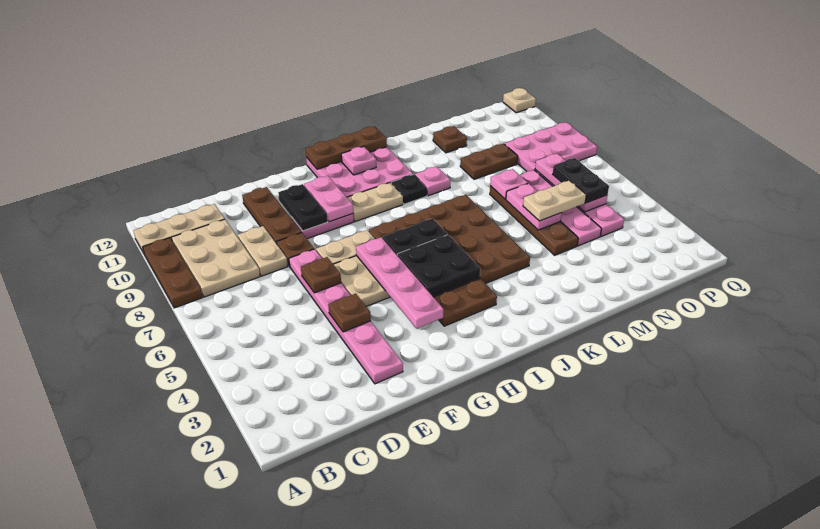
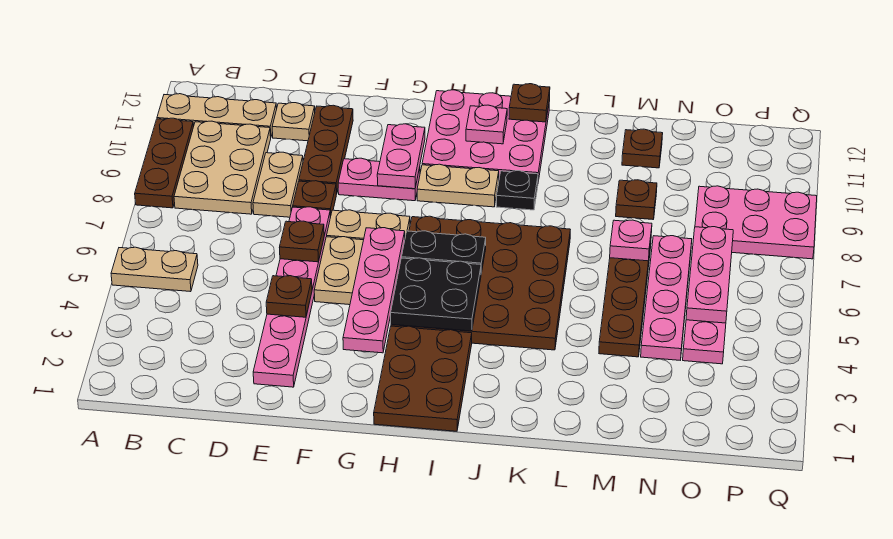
black plate F9:F10 level 2 -> none
brown plate H3:I3 level 1 -> brown plate H1:I3 level 1
brown plate H12:J12 level 2 -> brown plate J12 level 2
pink plate K9 level 1 -> none
pink plate M5:M6 level 2 -> none
tan plate M5:N5 level 3 -> tan plate A5:B5 level 1
brown plate M9:N9 level 1 -> brown plate M9 level 1
black plate O5:O6 level 3 -> none
tan plate Q12 level 1 -> tan plate D11 level 1

